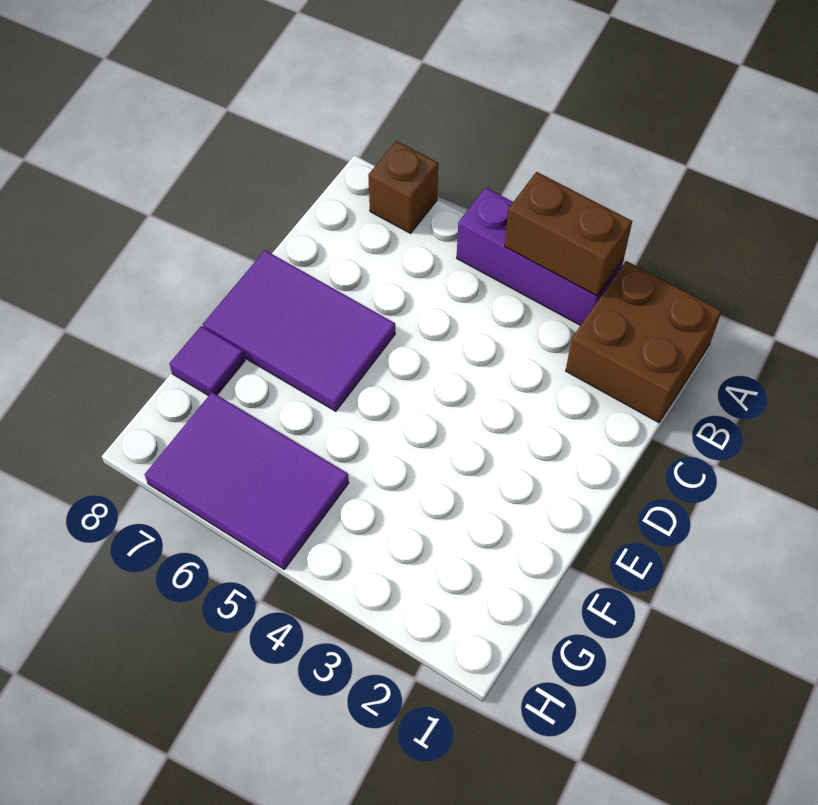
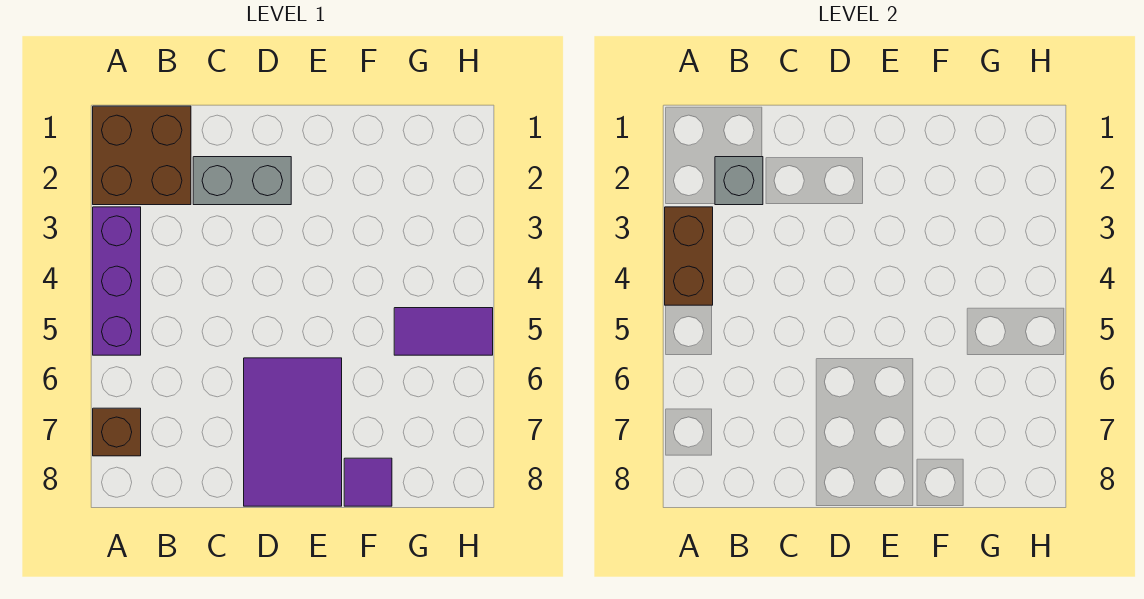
none -> grey brick B2 level 2
none -> grey brick C2:D2 level 1
purple tile G5:H7 level 1 -> purple tile G5:H5 level 1

